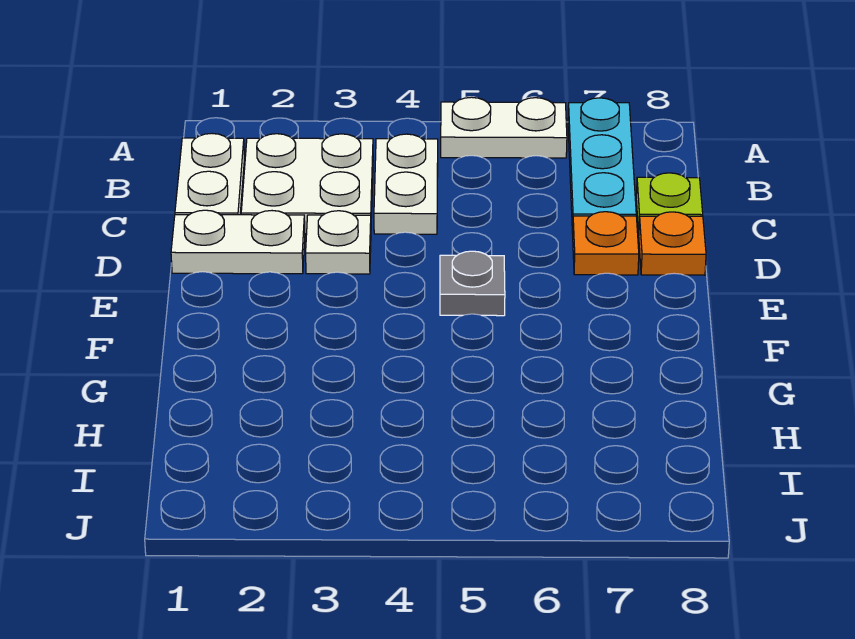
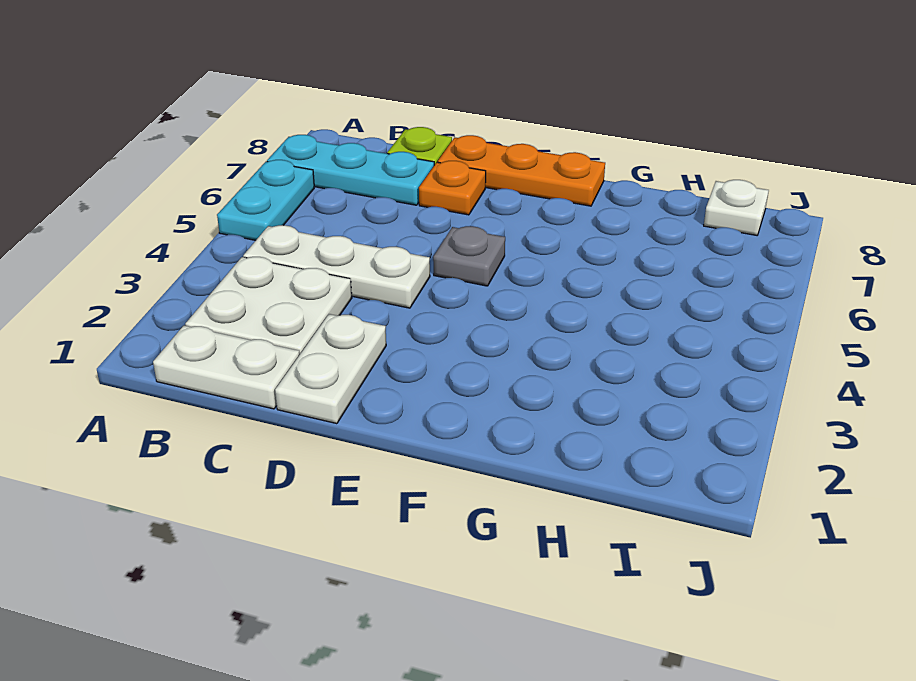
white plate A5:A6 level 1 -> cyan plate A5:A6 level 1
white plate B4:C4 level 1 -> white plate B4:D4 level 1
white plate D3 level 1 -> white plate I8 level 1
orange plate D8 level 1 -> orange plate D8:F8 level 1

